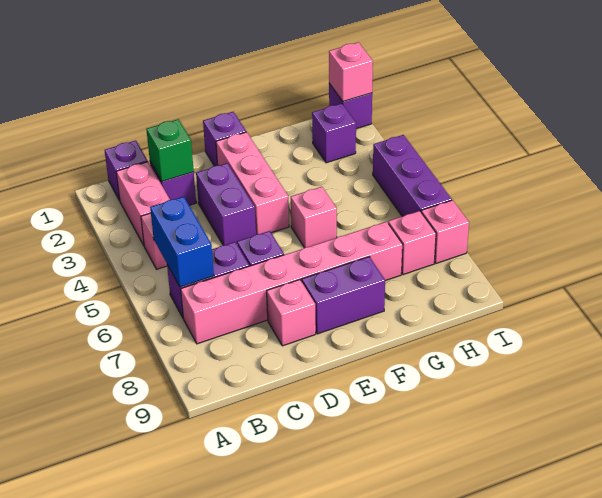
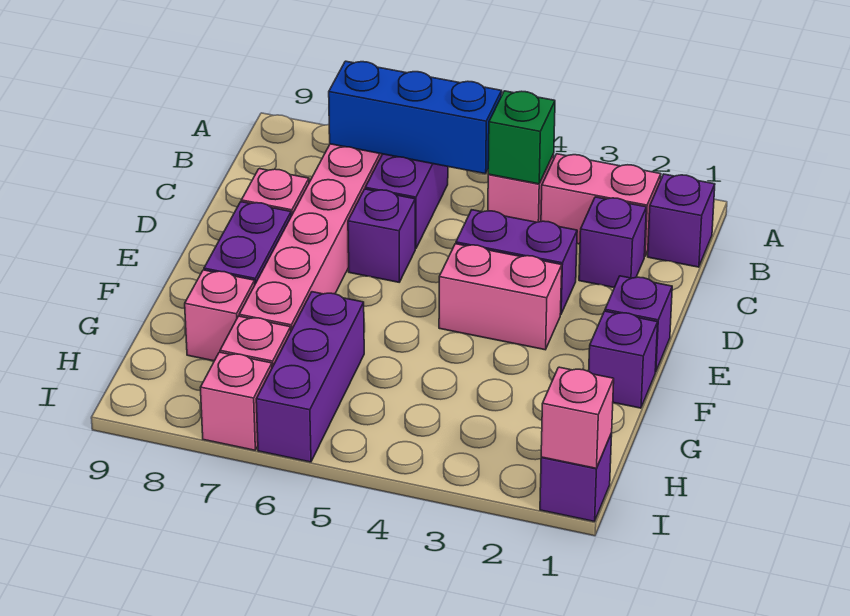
blue brick B5:B6 level 2 -> blue brick B5:B7 level 2
green brick C2 level 2 -> green brick B4 level 2
pink brick E2:E4 level 1 -> pink brick E3:E4 level 1
pink brick F5 level 1 -> pink brick G8 level 1
purple brick H2 level 1 -> purple brick F1 level 1
purple brick I4:I6 level 1 -> purple brick G6:I6 level 1

